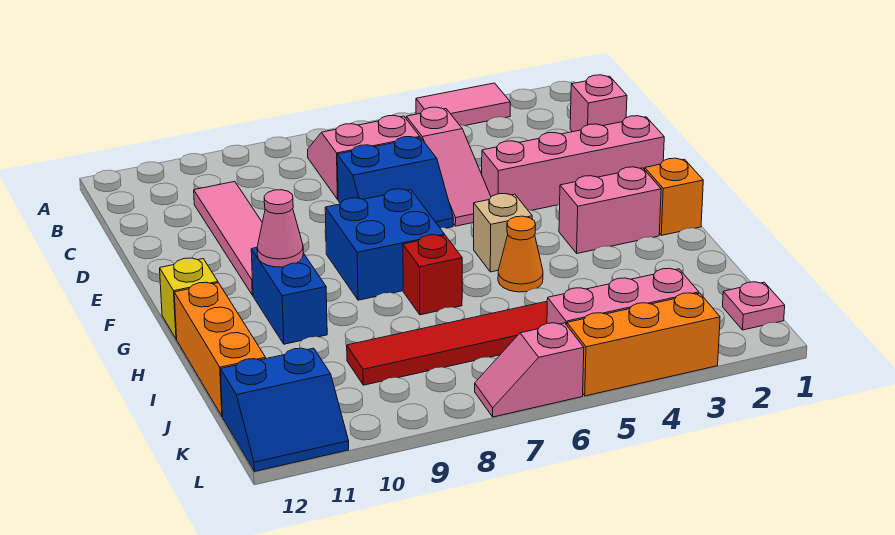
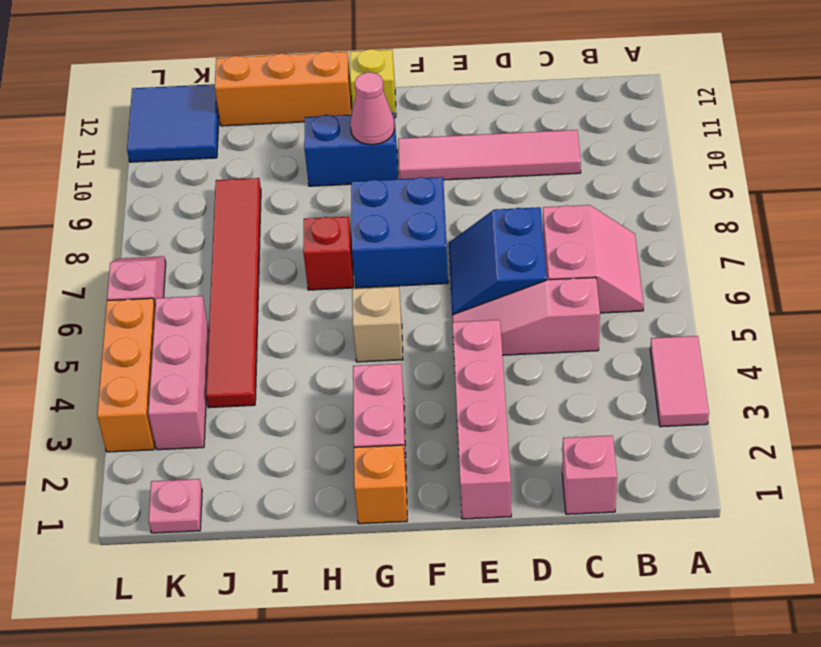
orange cone H5 level 1 -> none
blue slope K11:L12 level 1 top K -> blue tile K11:L12 level 1

